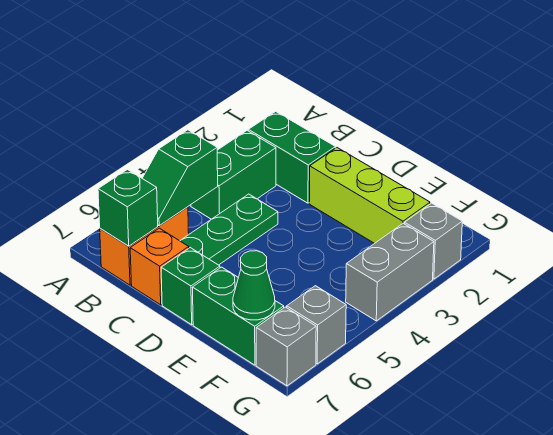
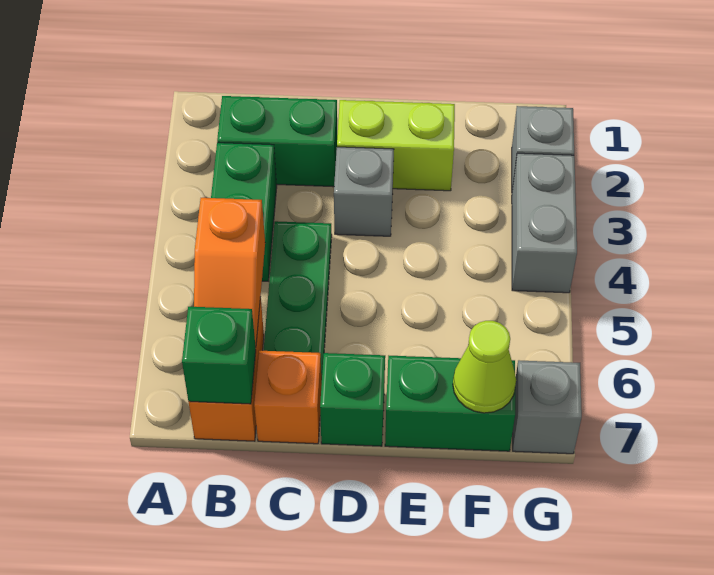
green slope B5:B6 level 2 top 5 -> orange slope B5:B6 level 2 top 5
lime brick D2:F2 level 1 -> lime brick D2:E2 level 1
green cone F7 level 2 -> lime cone F7 level 2
grey brick G6 level 1 -> grey brick D3 level 1

